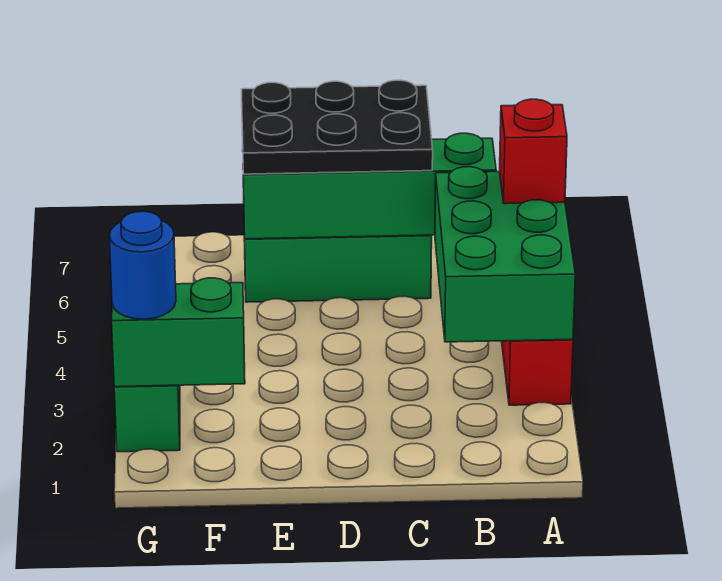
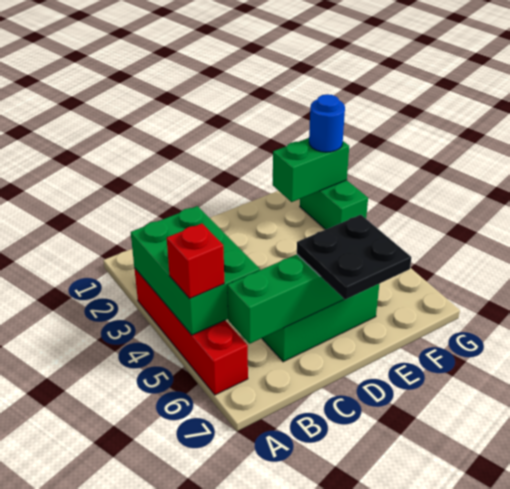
black plate C6:E7 level 3 -> black plate D6:E7 level 3

